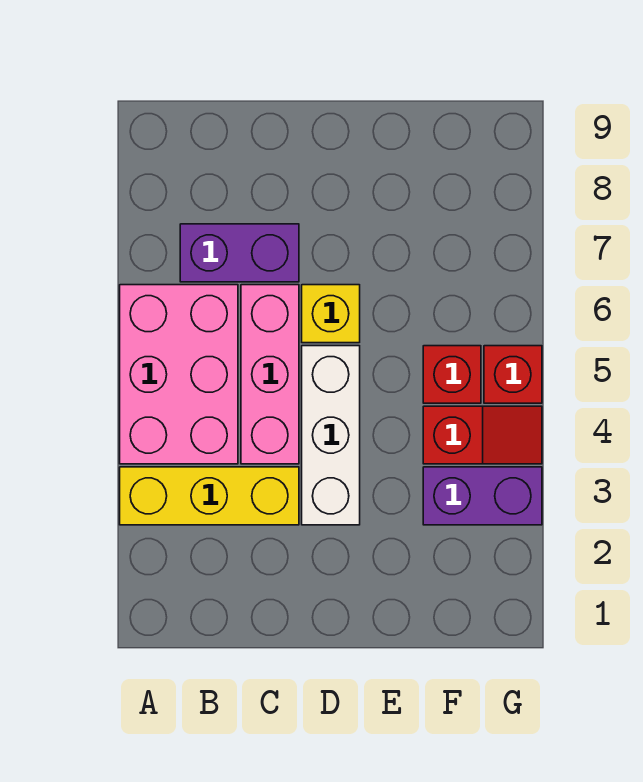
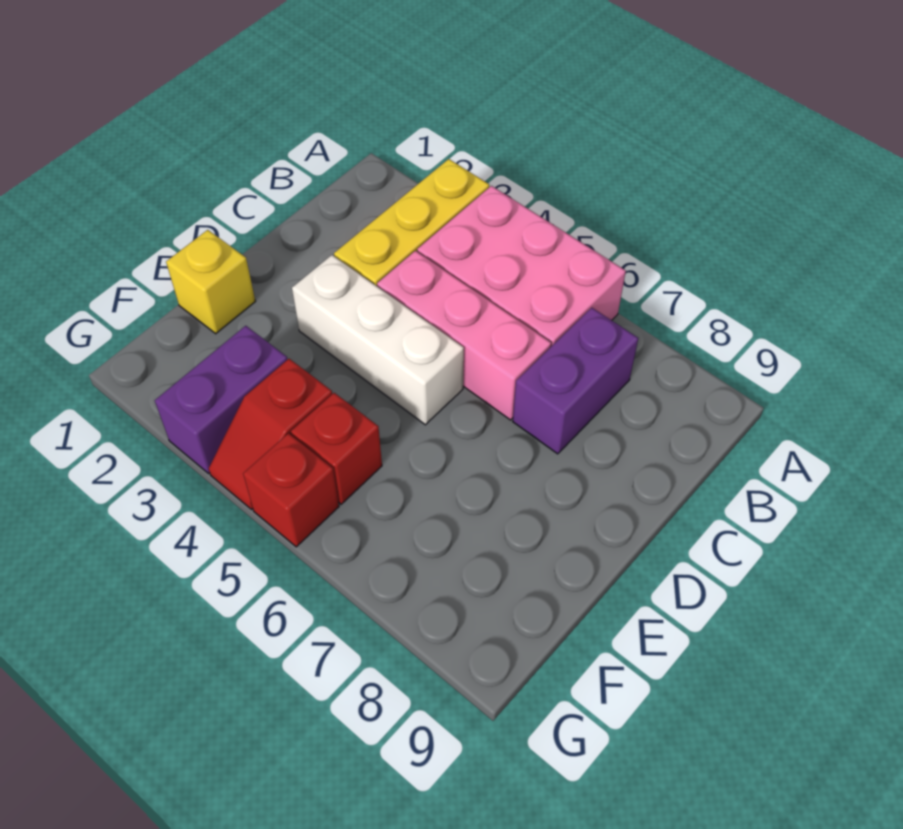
yellow brick D6 level 1 -> yellow brick E1 level 1

